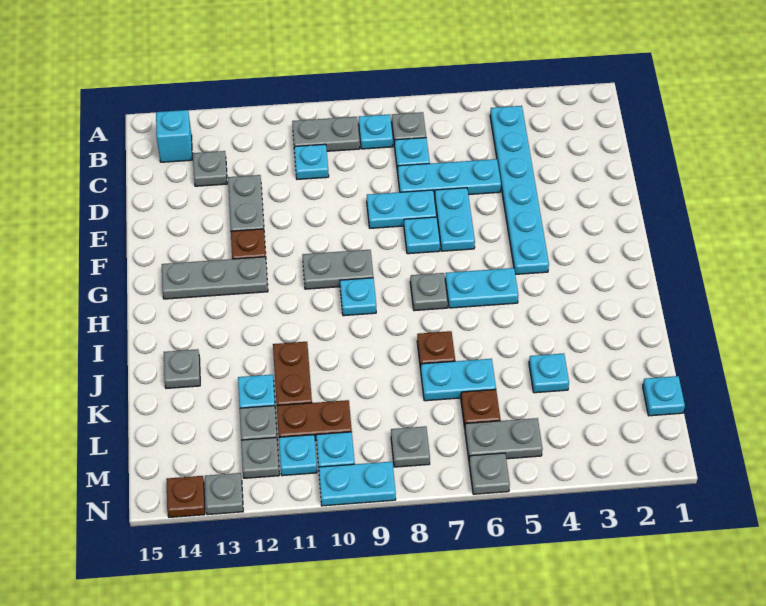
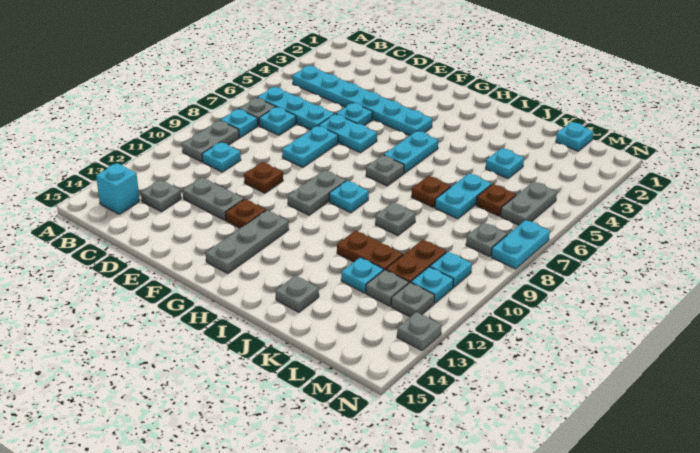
cyan plate D5:D7 level 1 -> cyan plate B6:D6 level 1
cyan plate F7 level 1 -> cyan plate E5 level 1
grey plate N6 level 1 -> grey plate J9 level 1
cyan plate N9:N10 level 1 -> cyan plate N7:N8 level 1
brown plate N14 level 1 -> brown plate E10 level 1

